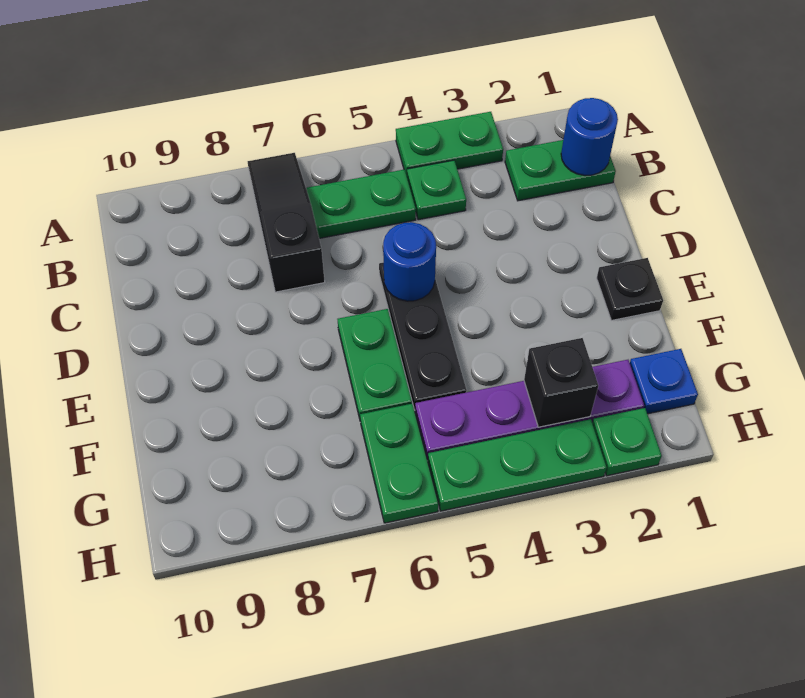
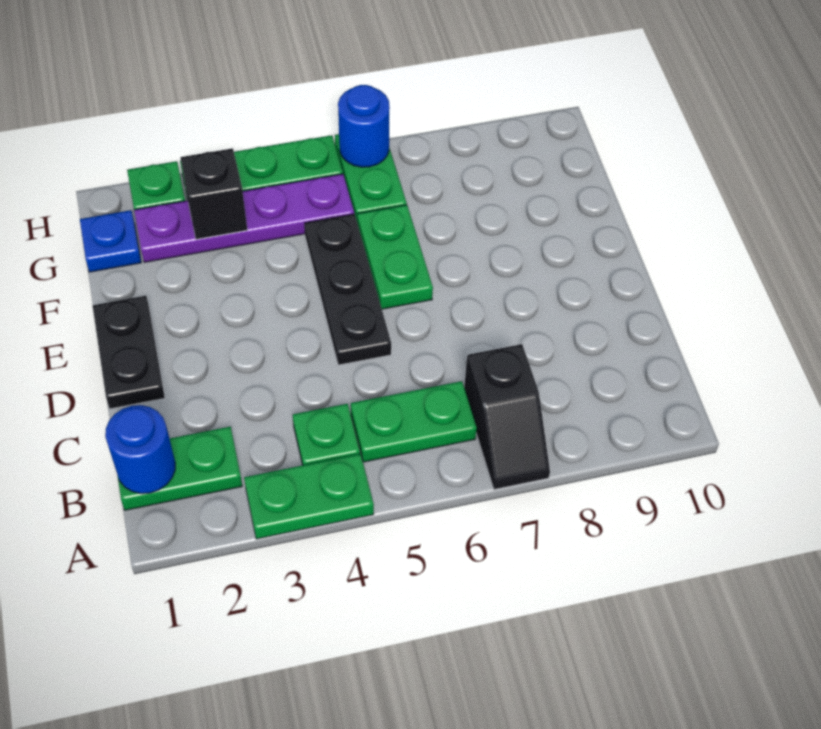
black slope A7:C7 level 1 top C -> black slope A7:B7 level 1 top B
blue round brick D5 level 2 -> blue round brick H6 level 2
black plate E1 level 1 -> black plate D1:E1 level 1

